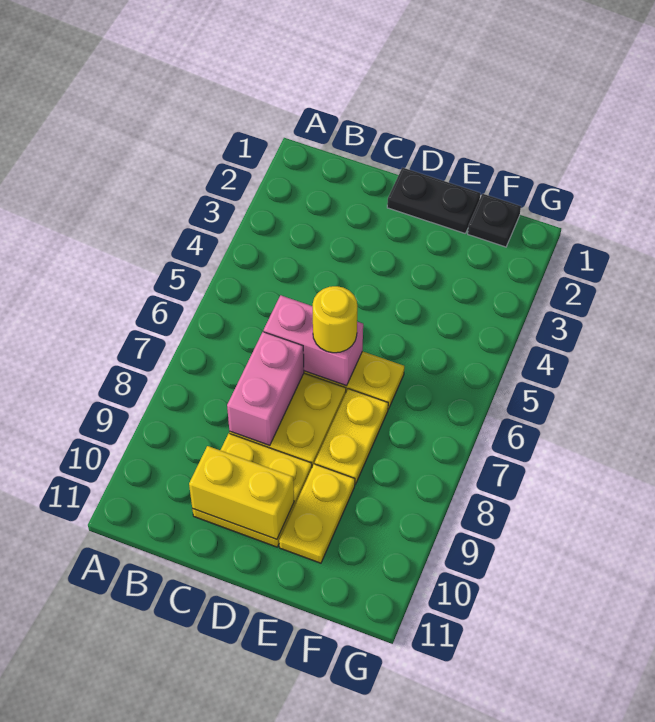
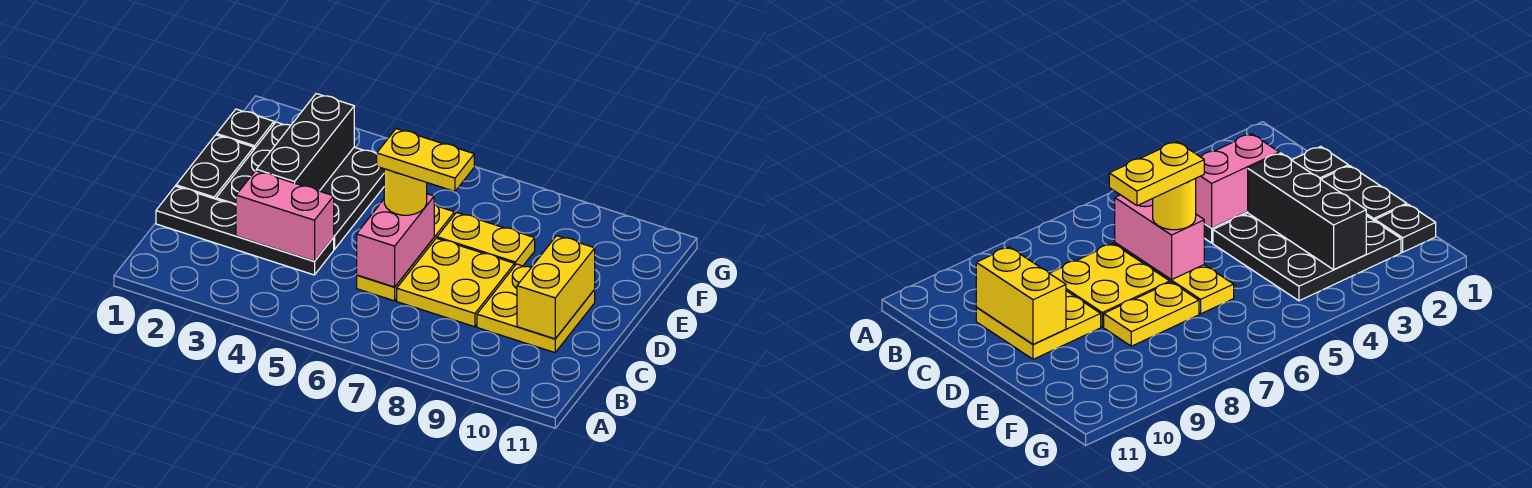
none -> black plate C1:C4 level 1
pink brick C7:C8 level 2 -> pink brick C3:C4 level 2
none -> black plate D2:F4 level 1
none -> black brick D3:F3 level 2
yellow plate E9:E10 level 1 -> yellow plate D6:D7 level 4

